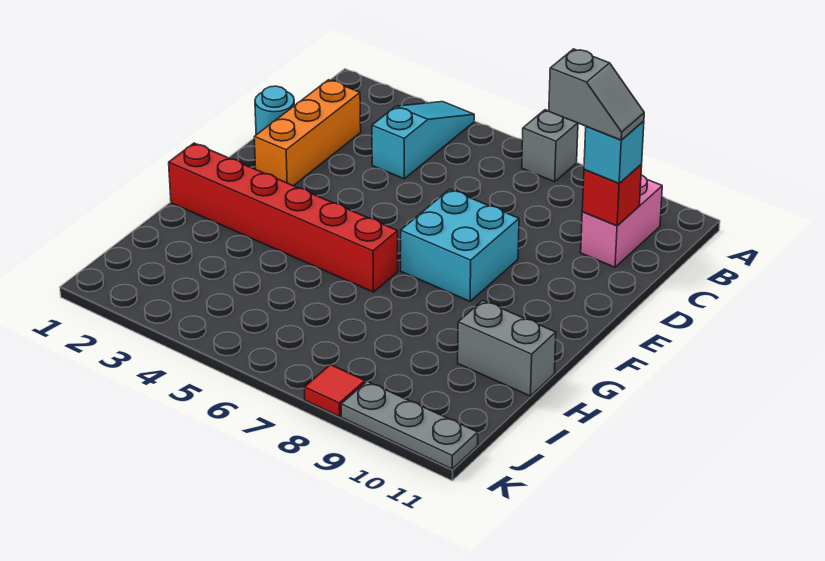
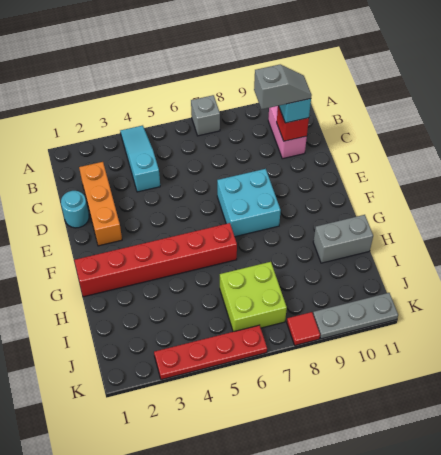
none -> lime brick I6:J7 level 1
none -> red plate K3:K6 level 1

